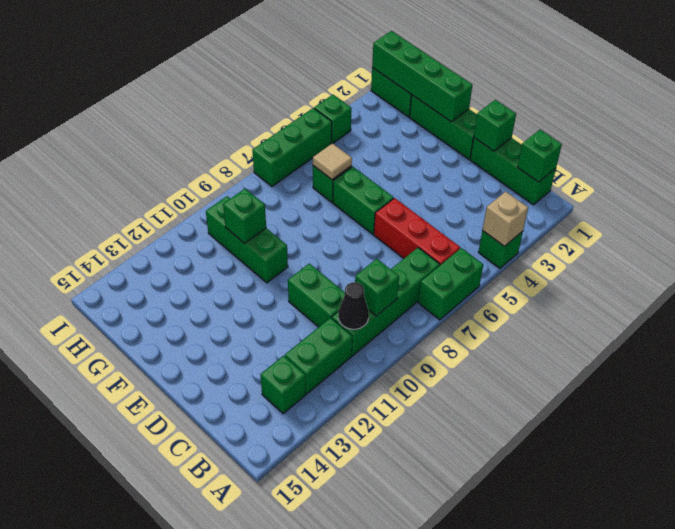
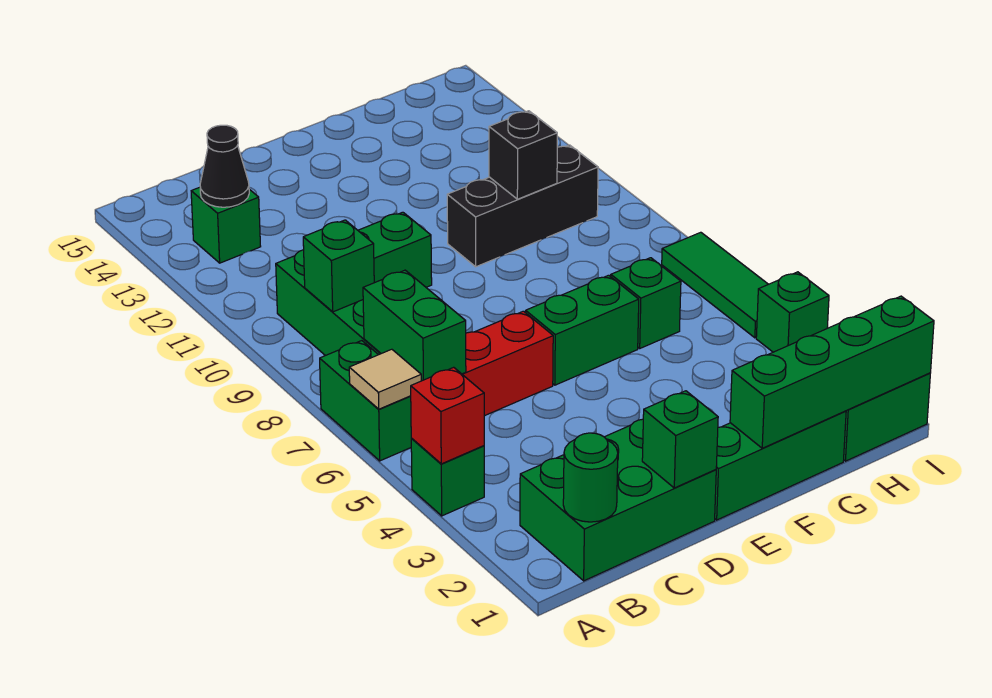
tan brick A4 level 2 -> red brick A4 level 2
green brick B1:D1 level 1 -> green brick B1:D2 level 1
green brick B1 level 2 -> green round brick B1 level 2
black cone B10 level 2 -> black cone B13 level 2
green brick B11:B12 level 1 -> green brick B6:B7 level 2
green brick F10:H10 level 1 -> black brick F10:H10 level 1
tan tile G6 level 2 -> tan tile A6 level 2
green brick G10 level 2 -> black brick G10 level 2
green brick I5:I7 level 1 -> green tile I5:I7 level 1

